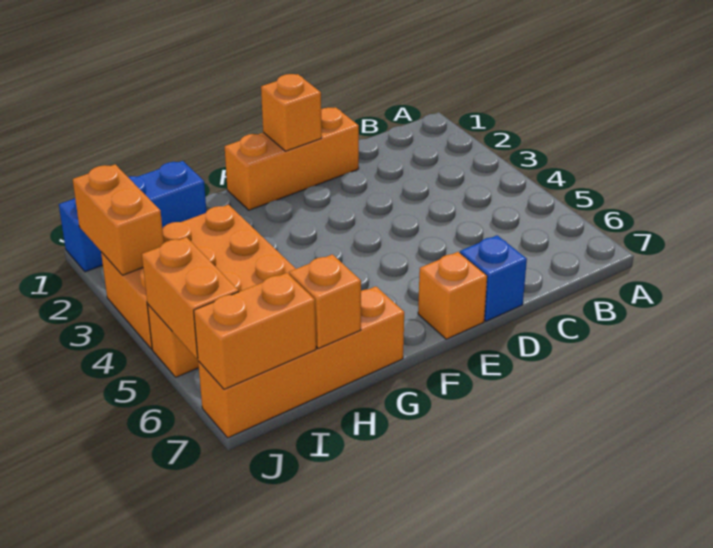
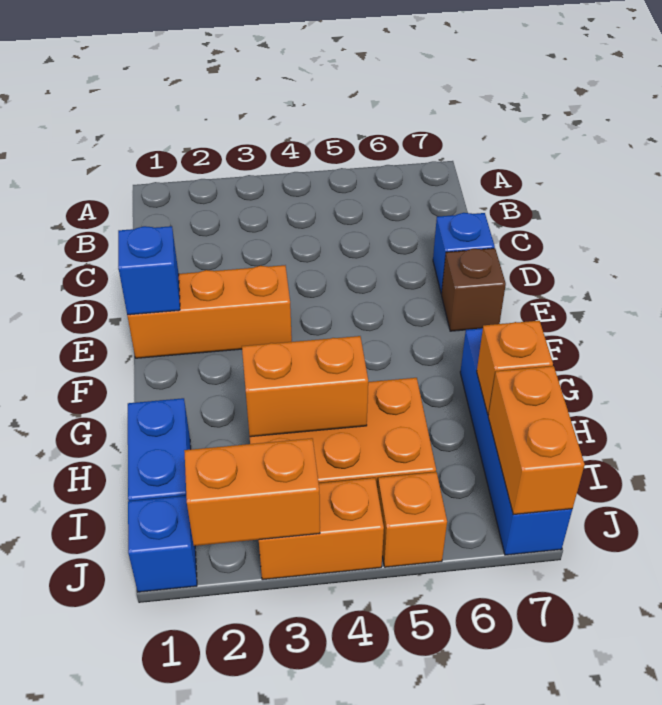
orange brick D1:F1 level 1 -> orange brick E1:E3 level 1
orange brick E1 level 2 -> blue brick E1 level 2
orange brick E7 level 1 -> brown brick E7 level 1
orange brick G7:J7 level 1 -> blue brick G7:J7 level 1
orange brick J5:J6 level 2 -> orange brick H3:H4 level 2

